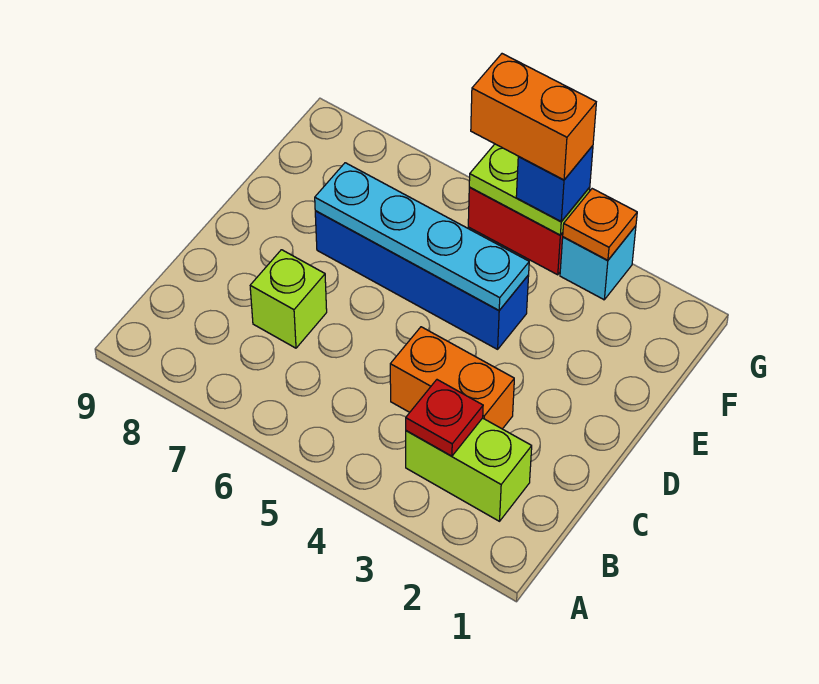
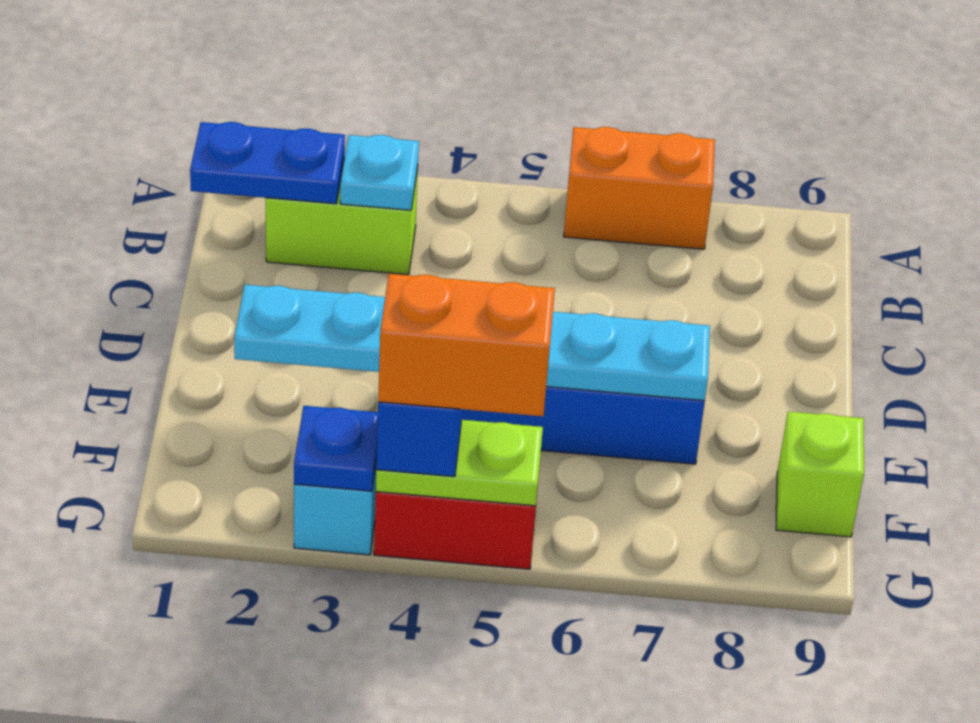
none -> blue plate B1:B2 level 2
red plate B3 level 2 -> cyan plate B3 level 2
orange brick C3:C4 level 1 -> orange brick A6:A7 level 1
lime brick C7 level 1 -> lime brick F9 level 1
cyan plate E4:E7 level 2 -> cyan plate E2:E7 level 2
orange plate G3 level 2 -> blue plate G3 level 2

